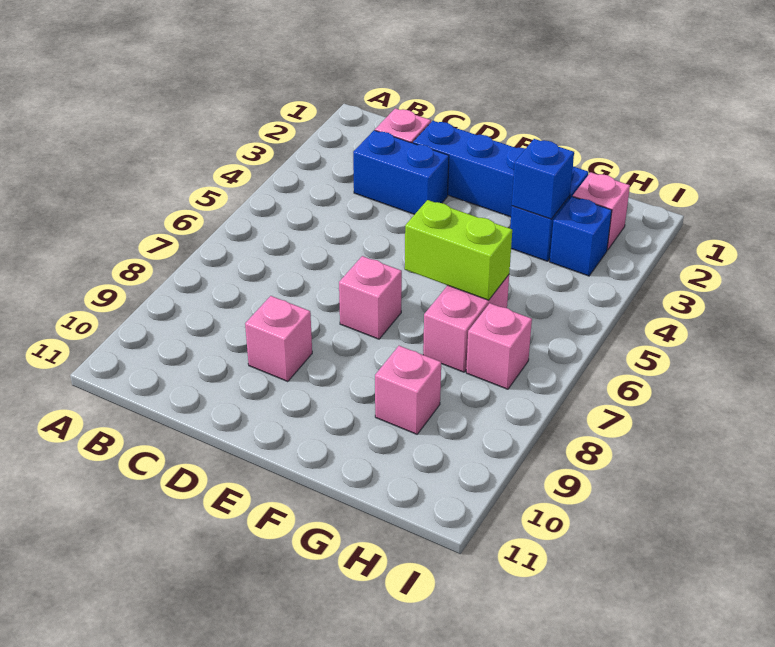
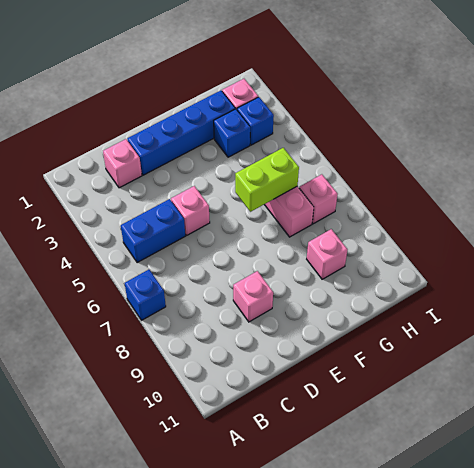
blue brick C3:D3 level 1 -> blue brick B5:C5 level 1
pink brick E7 level 1 -> pink brick D5 level 1
blue brick G3 level 2 -> blue brick A7 level 1

